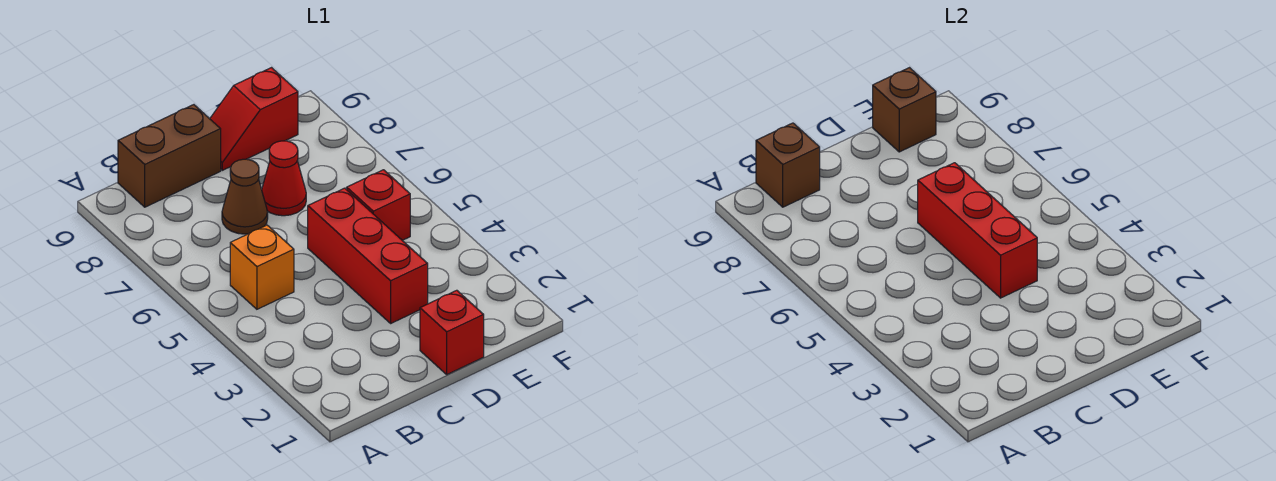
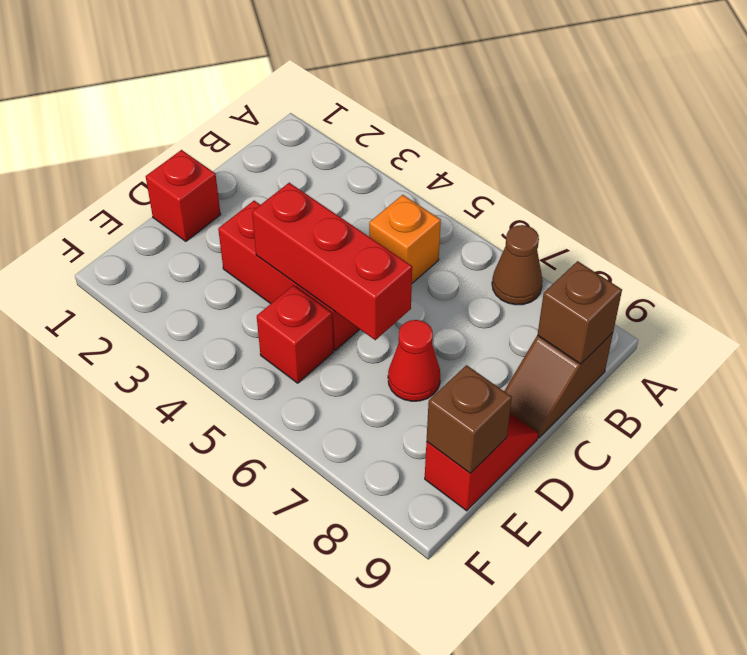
brown brick B9:C9 level 1 -> brown slope B9:C9 level 1 top B
brown cone C7 level 1 -> brown cone A7 level 1

